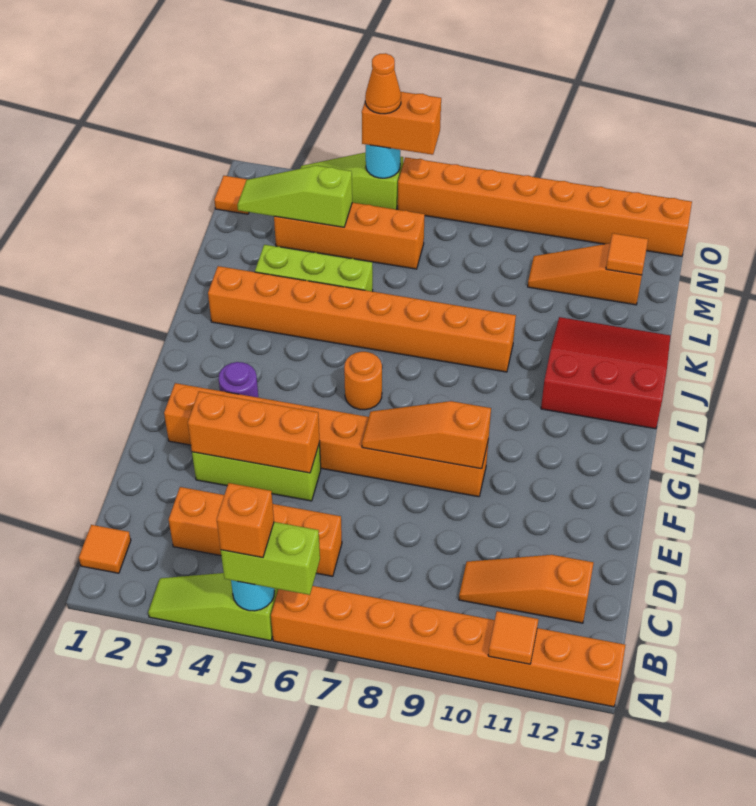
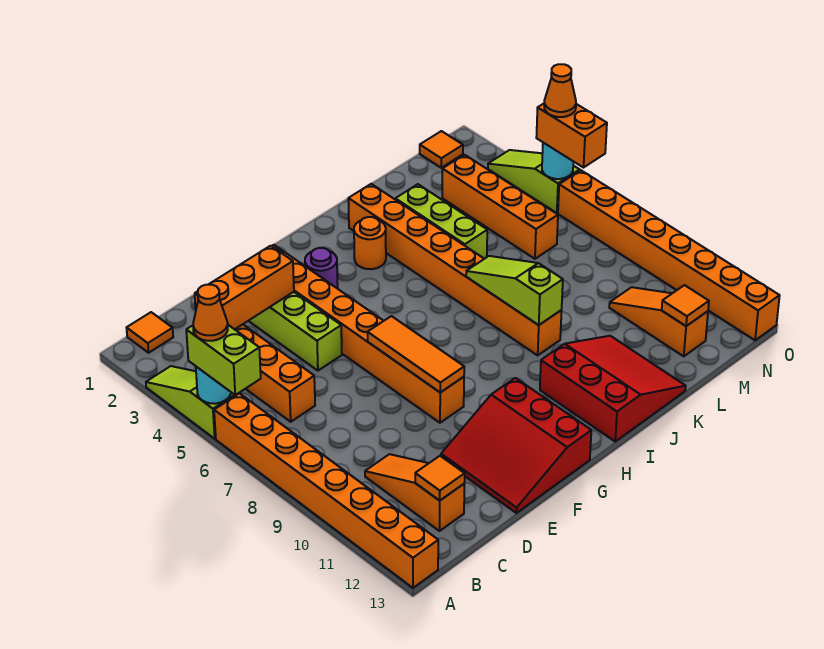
orange brick A5 level 4 -> orange cone A5 level 4
orange tile A11 level 2 -> orange tile C12 level 2
orange brick E3:E5 level 2 -> orange brick C3:E3 level 2
none -> red slope E11:G13 level 1 top G
orange slope F7:F9 level 2 top 9 -> orange tile F7:F9 level 2
orange round brick H6 level 1 -> orange round brick I3 level 1
lime slope M2:M4 level 2 top 4 -> lime slope J7:J9 level 2 top 9

